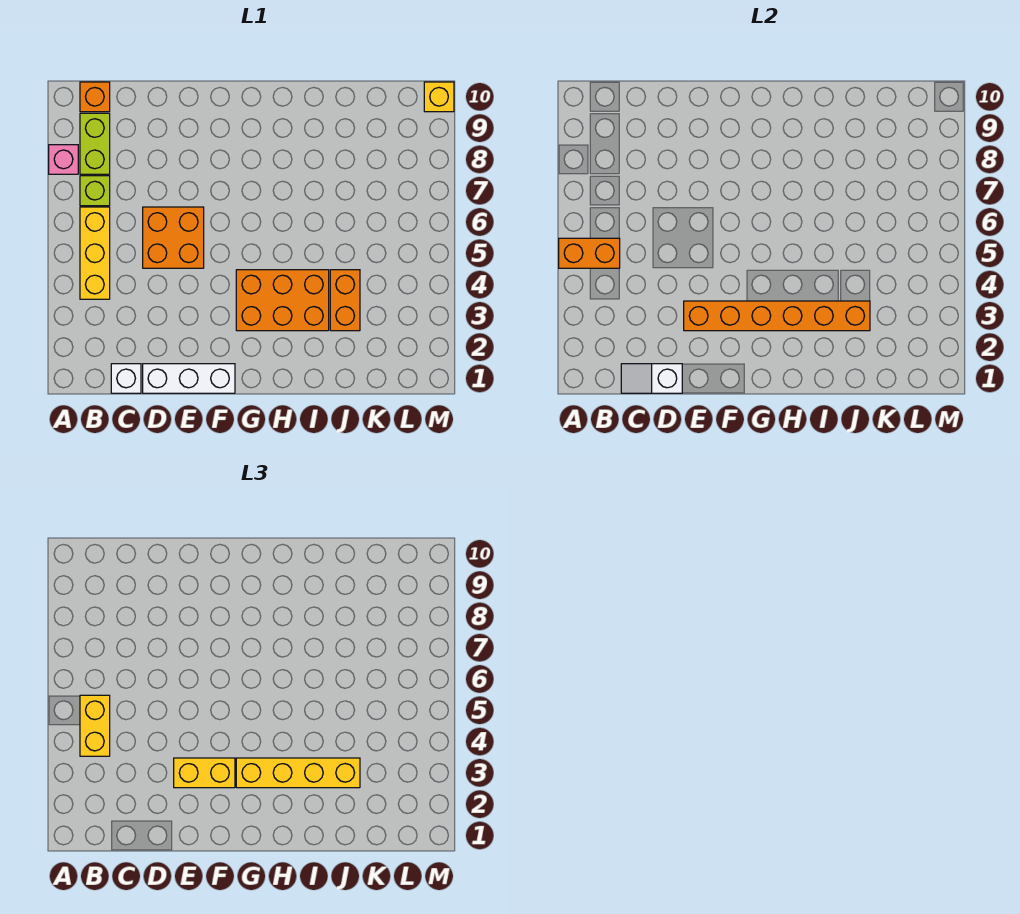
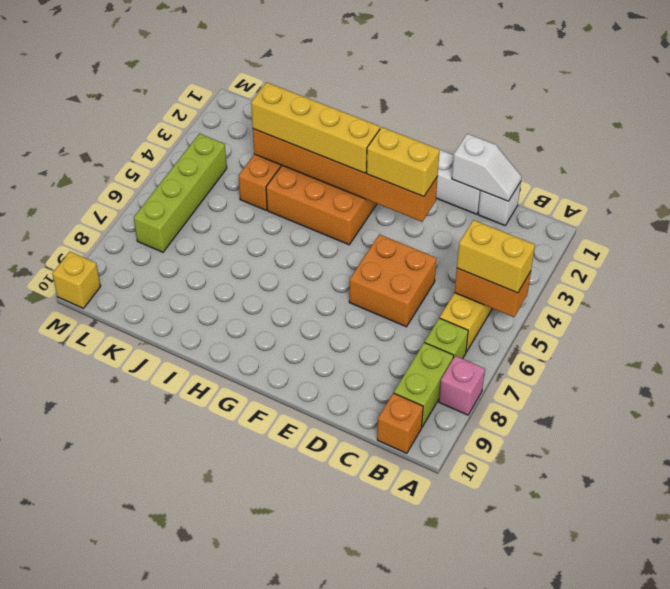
yellow brick B4:B5 level 3 -> yellow brick A5:B5 level 3
none -> lime brick L4:L7 level 1

